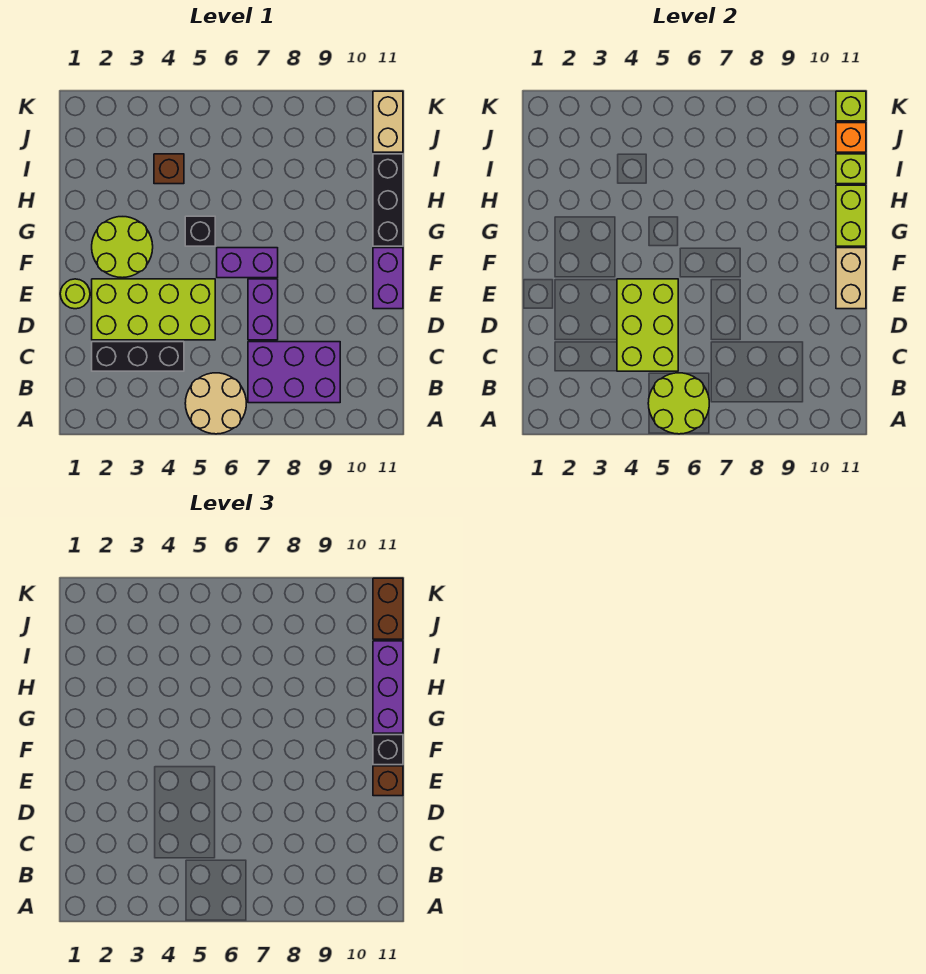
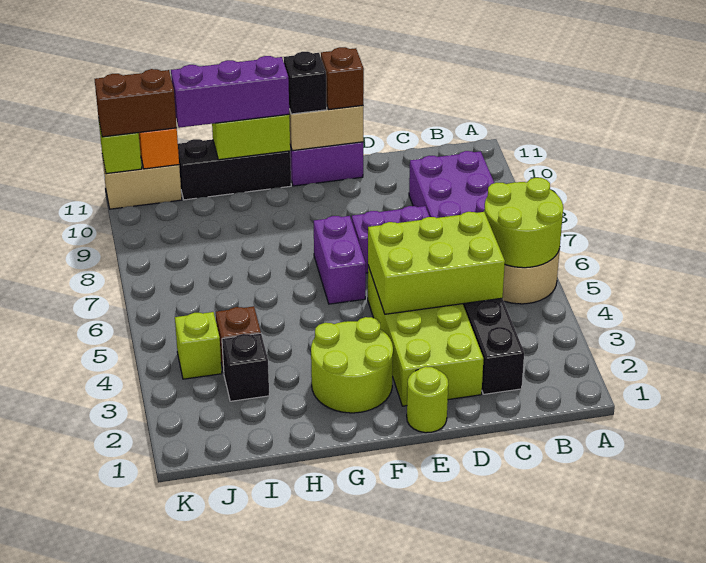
black brick G5 level 1 -> black brick I3 level 1
lime brick I11 level 2 -> lime brick J4 level 1

